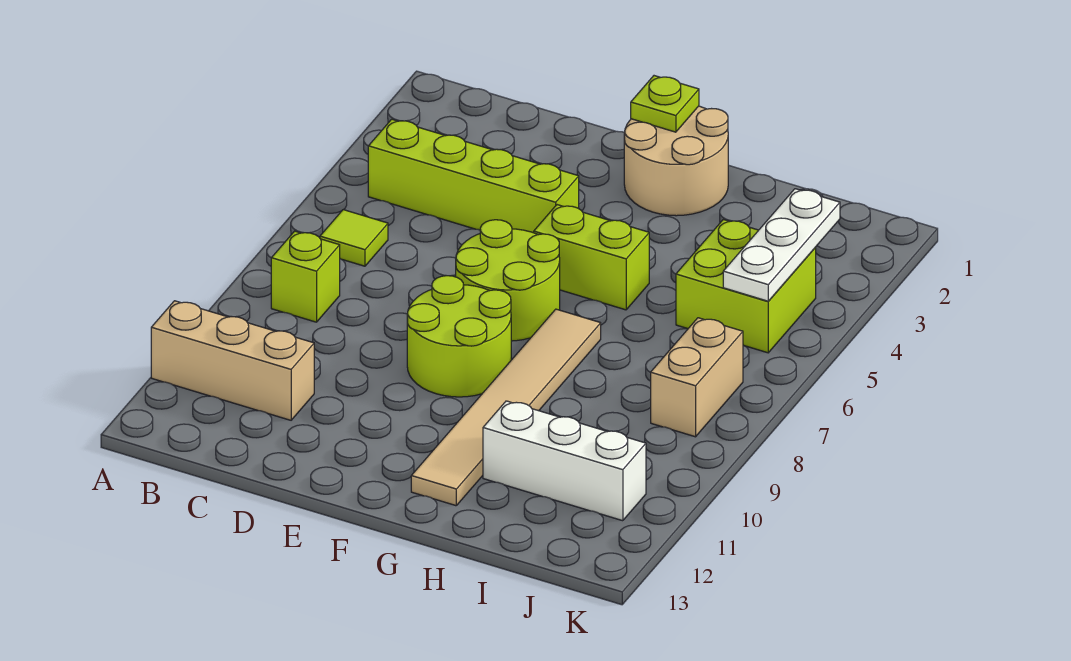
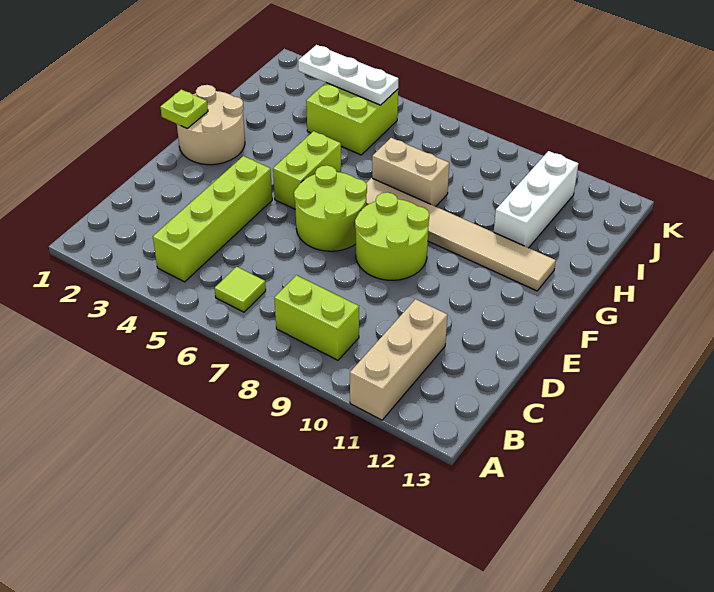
lime brick B8 level 1 -> lime brick B8:B9 level 1
tan brick J7:J8 level 1 -> tan brick H7:H8 level 1

